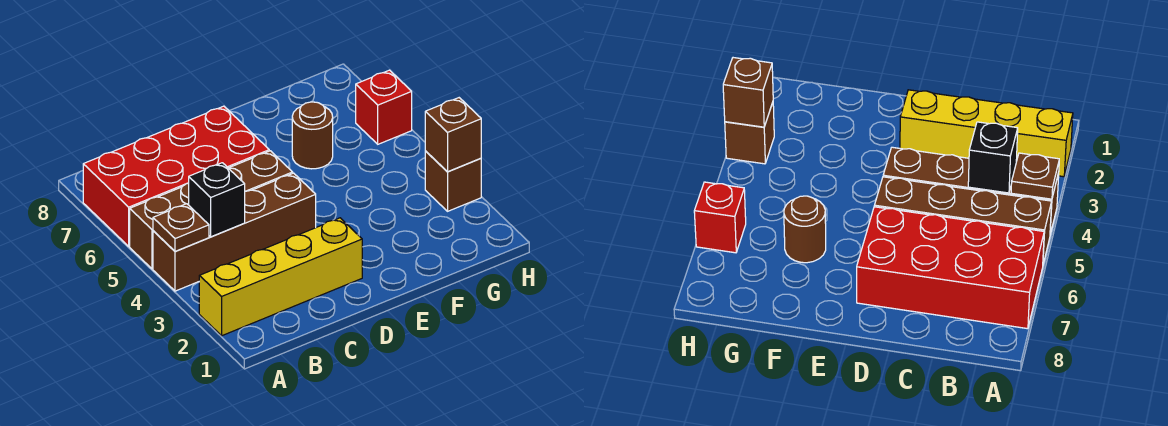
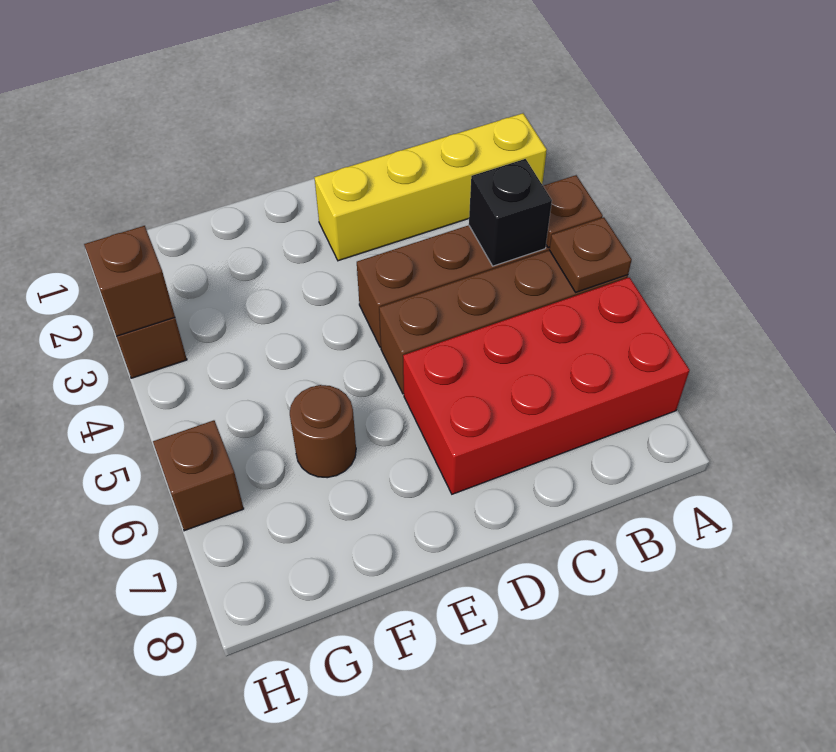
none -> brown plate A5 level 2
red brick H6 level 1 -> brown brick H6 level 1

